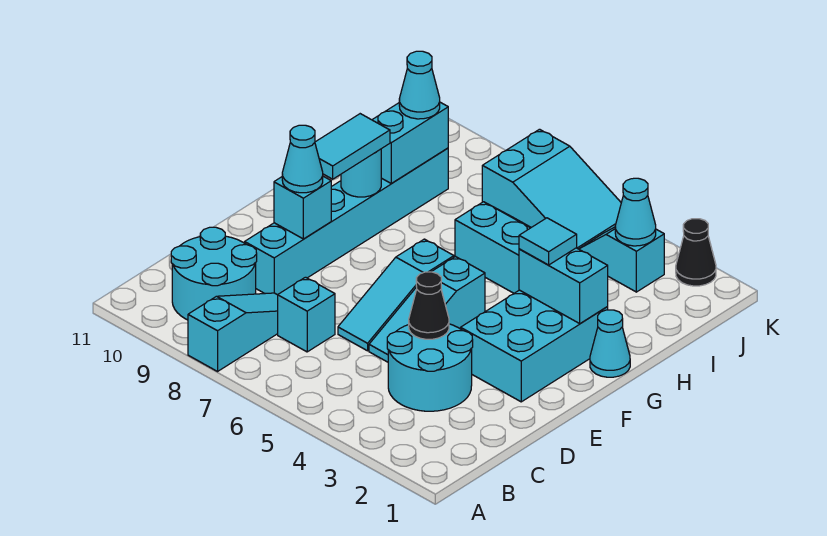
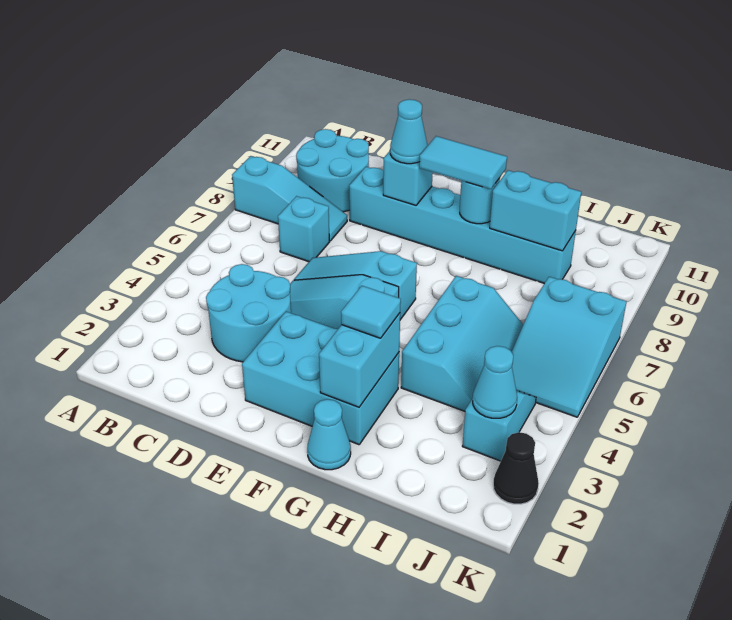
black cone D4 level 2 -> none
cyan cone I9 level 3 -> none

